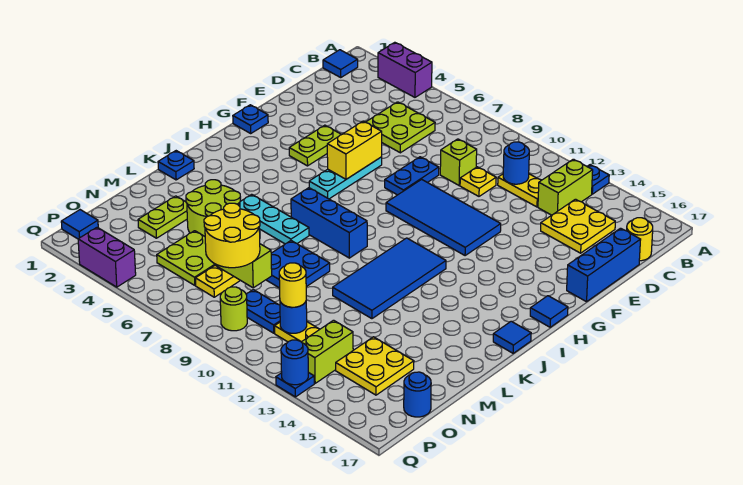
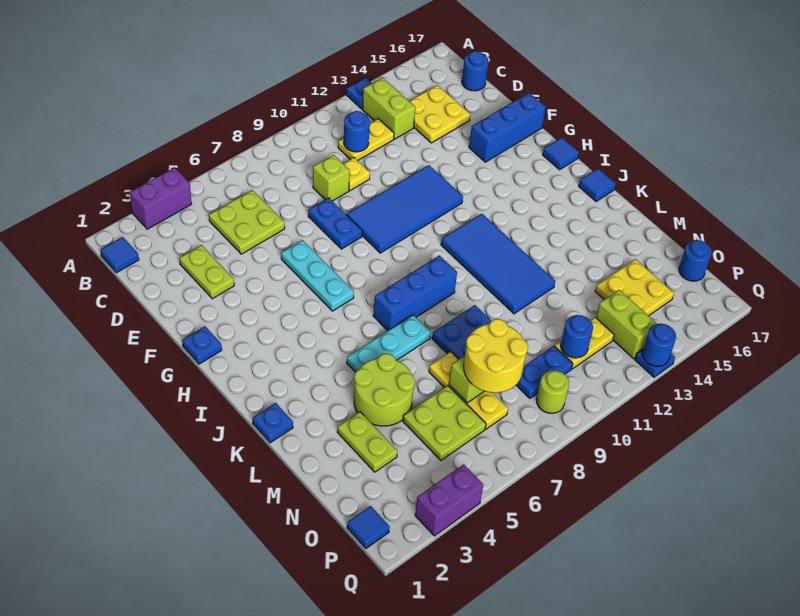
yellow round brick C17 level 1 -> blue round brick C17 level 1
blue brick D17:F17 level 1 -> blue brick F15:F17 level 1
lime plate F4:G4 level 1 -> lime plate D3:E3 level 1
yellow brick F6:G6 level 2 -> none
yellow round brick O11 level 3 -> none

